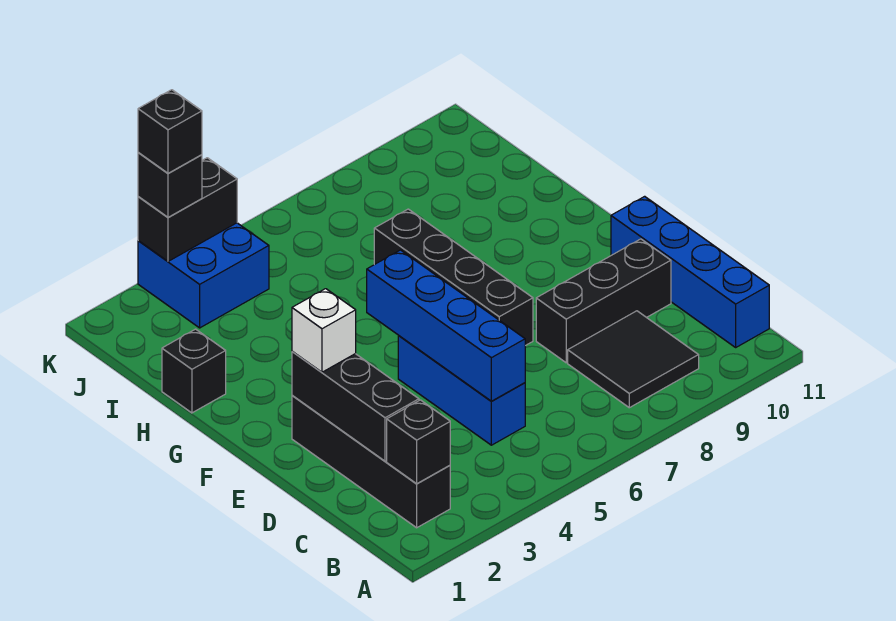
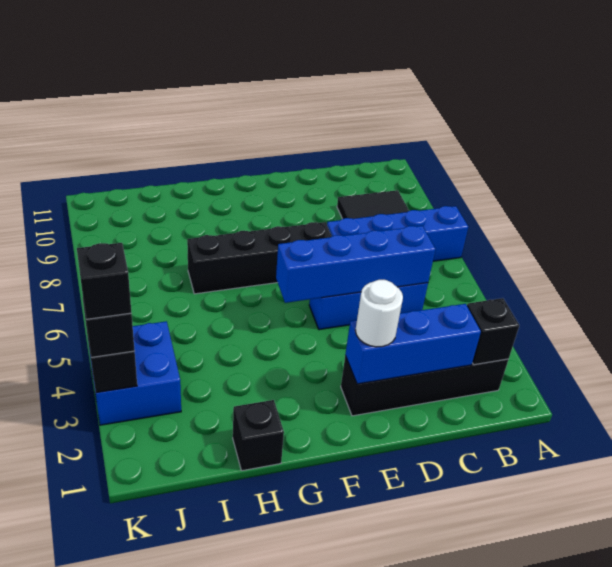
blue brick B11:E11 level 1 -> blue brick A7:D7 level 1
black brick C2:E2 level 2 -> blue brick C2:E2 level 2
black brick D8:D10 level 1 -> none
white brick E2 level 3 -> white round brick E2 level 3

